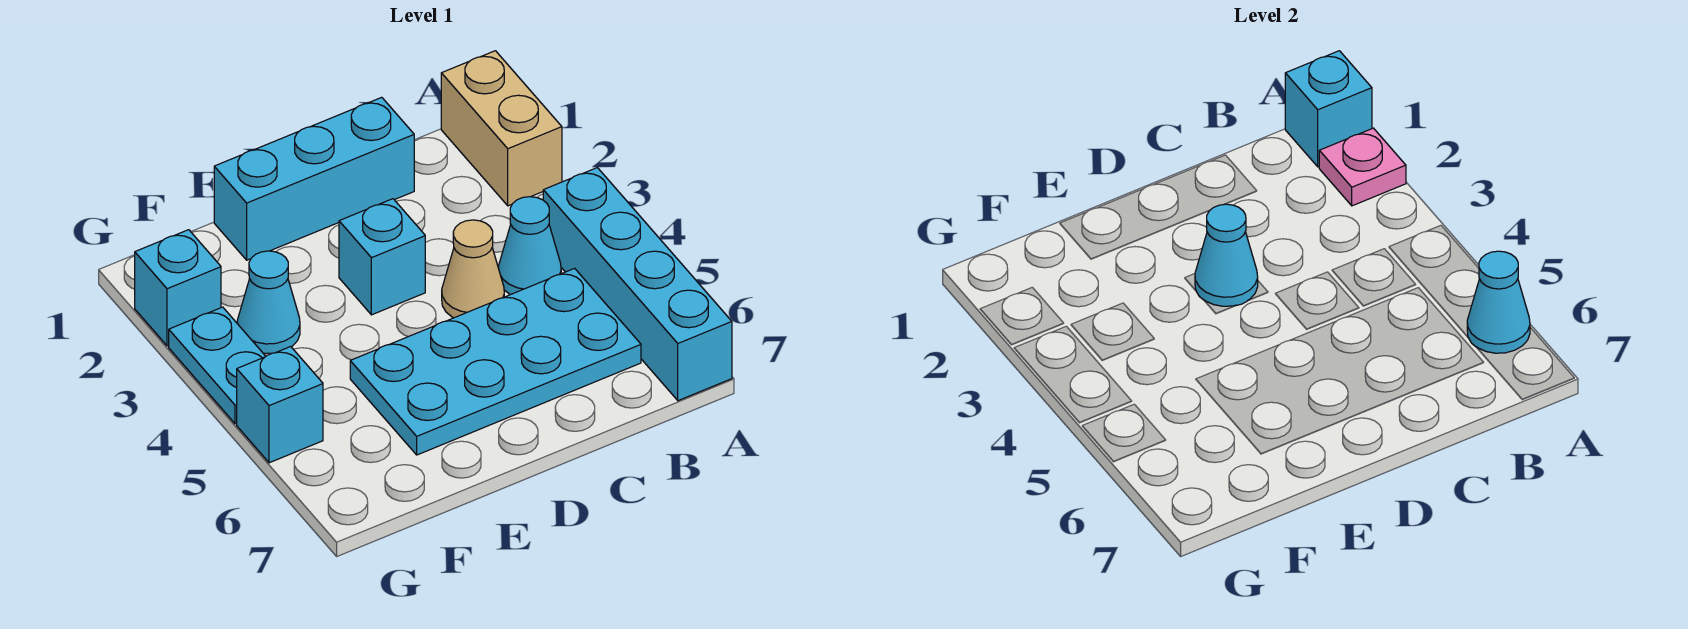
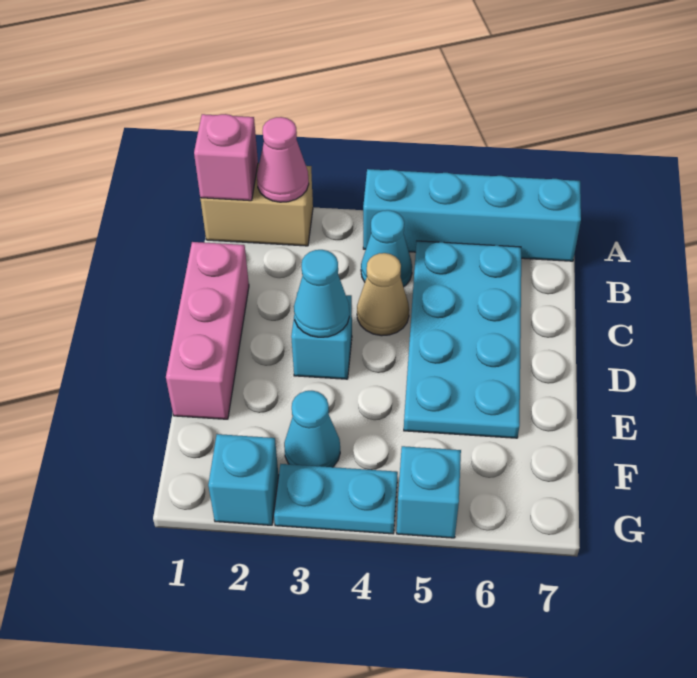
cyan brick A1 level 2 -> pink brick A1 level 2
pink plate A2 level 2 -> pink cone A2 level 2
cyan cone A6 level 2 -> none
cyan brick C1:E1 level 1 -> pink brick C1:E1 level 1

